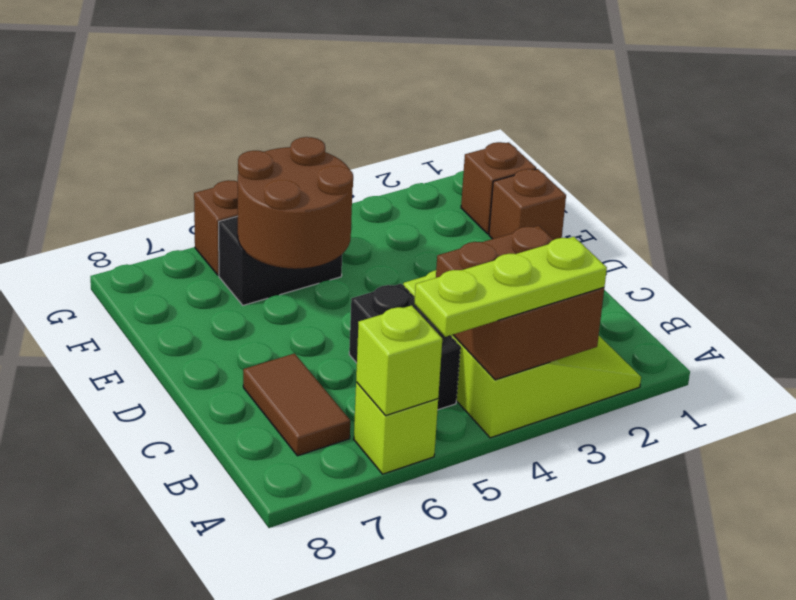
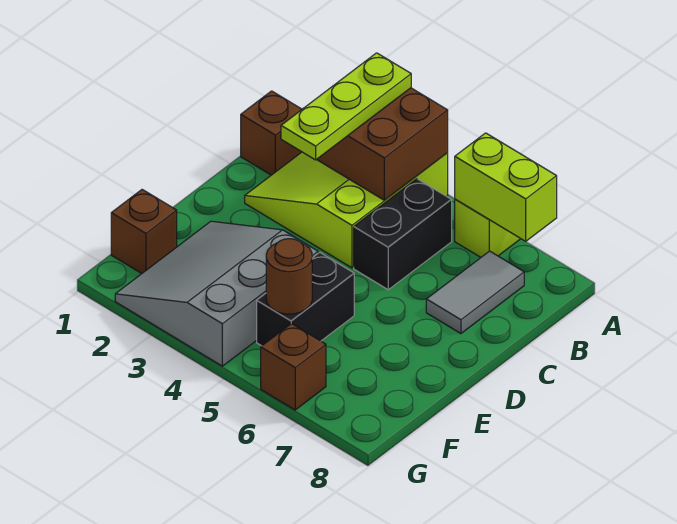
lime plate A3:A5 level 3 -> lime plate A3:C3 level 3
lime brick A6 level 2 -> lime brick A6:A7 level 2
brown tile B7:C7 level 1 -> grey tile B7:C7 level 1
brown brick E1 level 1 -> brown brick B1 level 1
none -> grey slope E2:G4 level 1 top 4
brown round brick E5:F6 level 2 -> brown round brick F5 level 2
black brick F5:F6 level 1 -> black brick E5:F5 level 1

